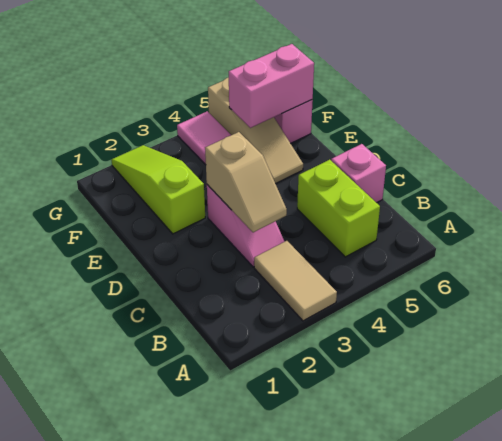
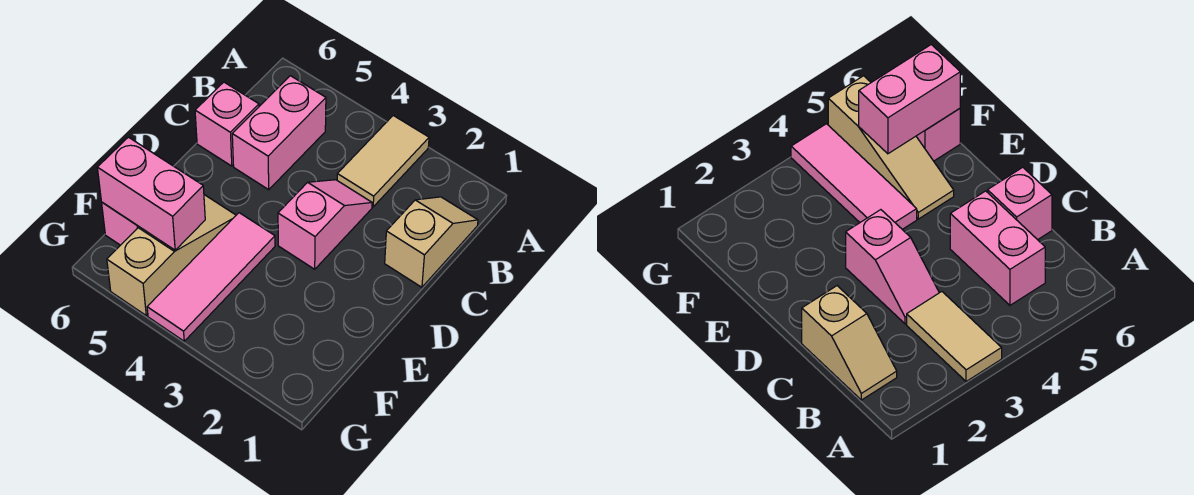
lime brick B5:C5 level 1 -> pink brick B5:C5 level 1
tan slope C3:D3 level 2 top D -> tan slope B1:C1 level 1 top C
lime slope E2:G2 level 1 top E -> none

